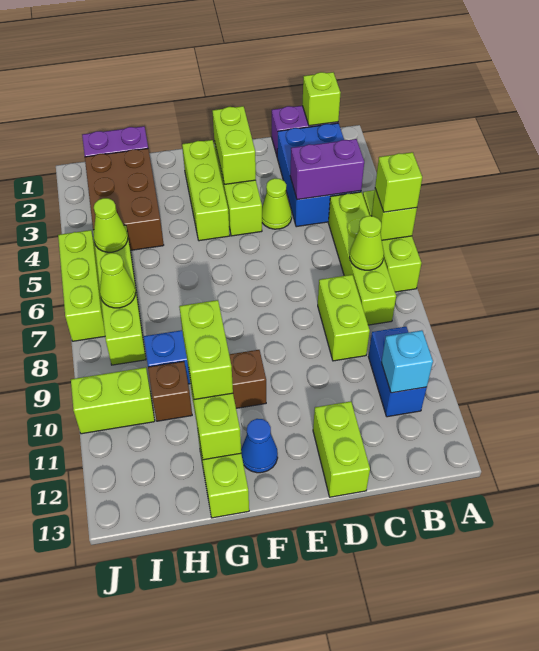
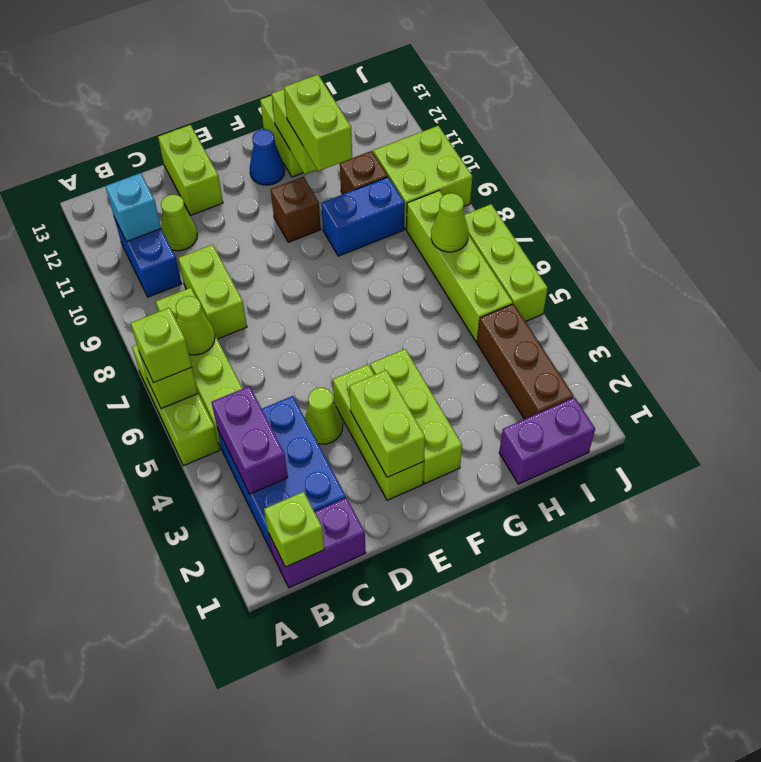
purple brick B4:C4 level 2 -> purple brick B3:B4 level 2
brown brick H2:I4 level 1 -> brown brick I2:I4 level 1
lime cone I5 level 2 -> lime cone C11 level 1
lime brick I10:J10 level 1 -> lime brick I9:J10 level 1

